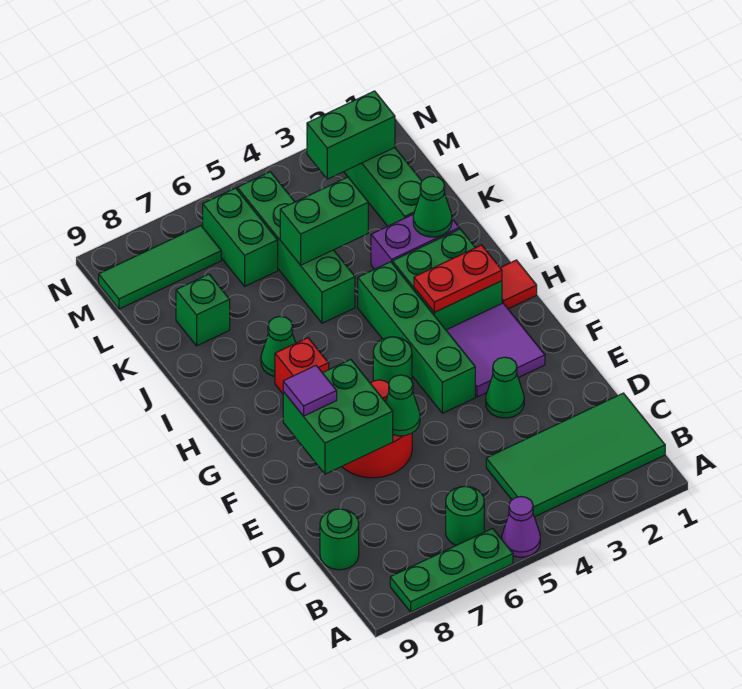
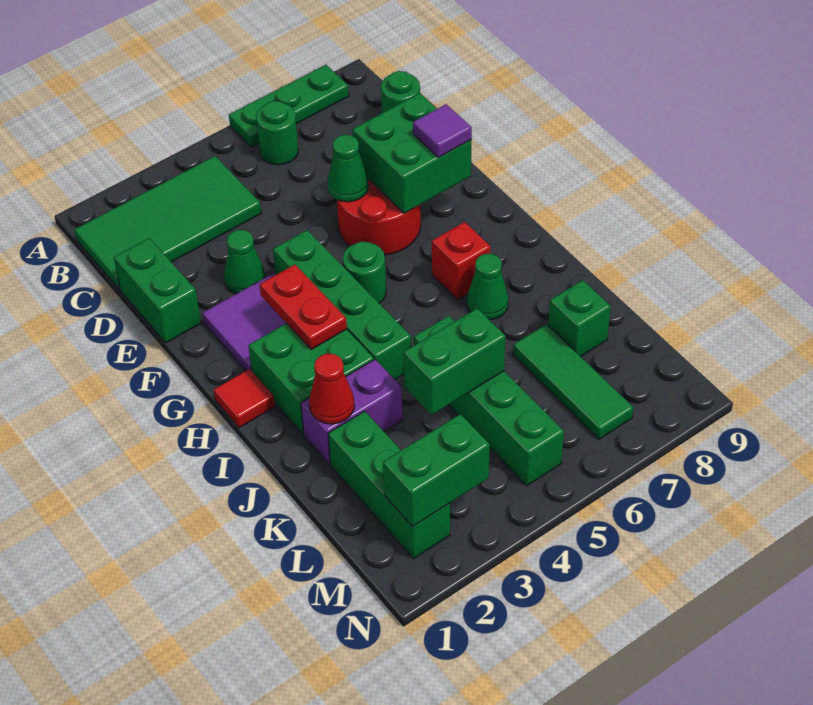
purple cone A5 level 1 -> none
red plate H2:H3 level 2 -> red plate G3:H3 level 2
green cone J2 level 2 -> red cone J2 level 2
green brick L6:M6 level 1 -> green brick D1:E1 level 1
green tile M7:M9 level 1 -> green tile K7:M7 level 1

